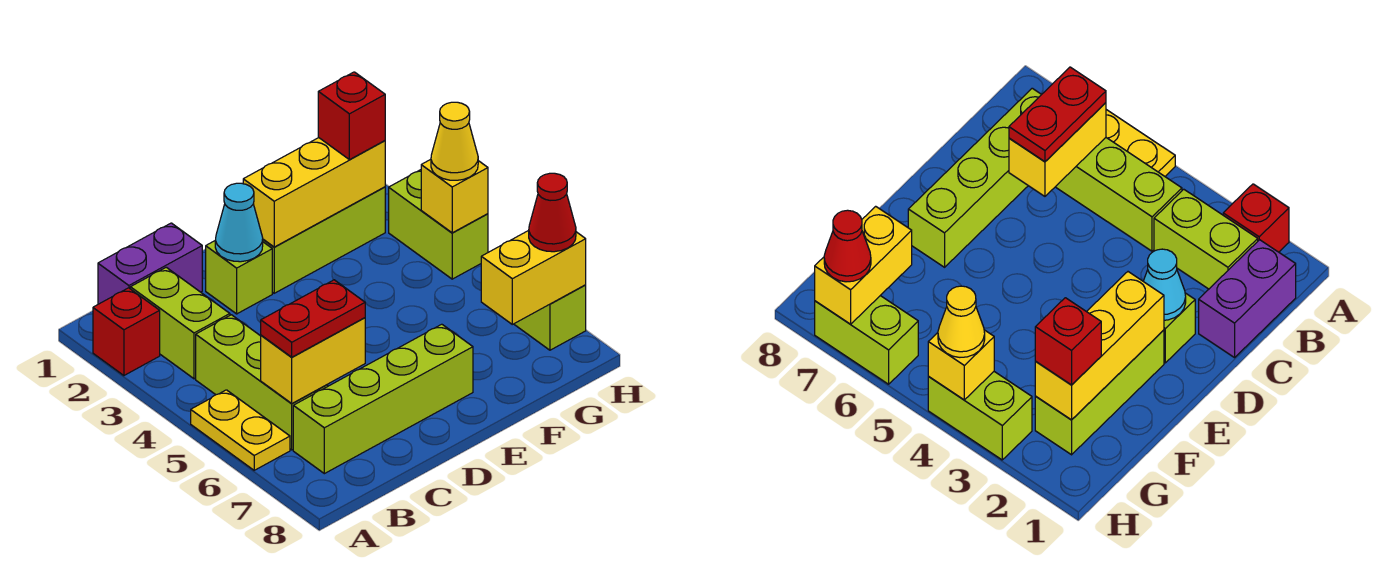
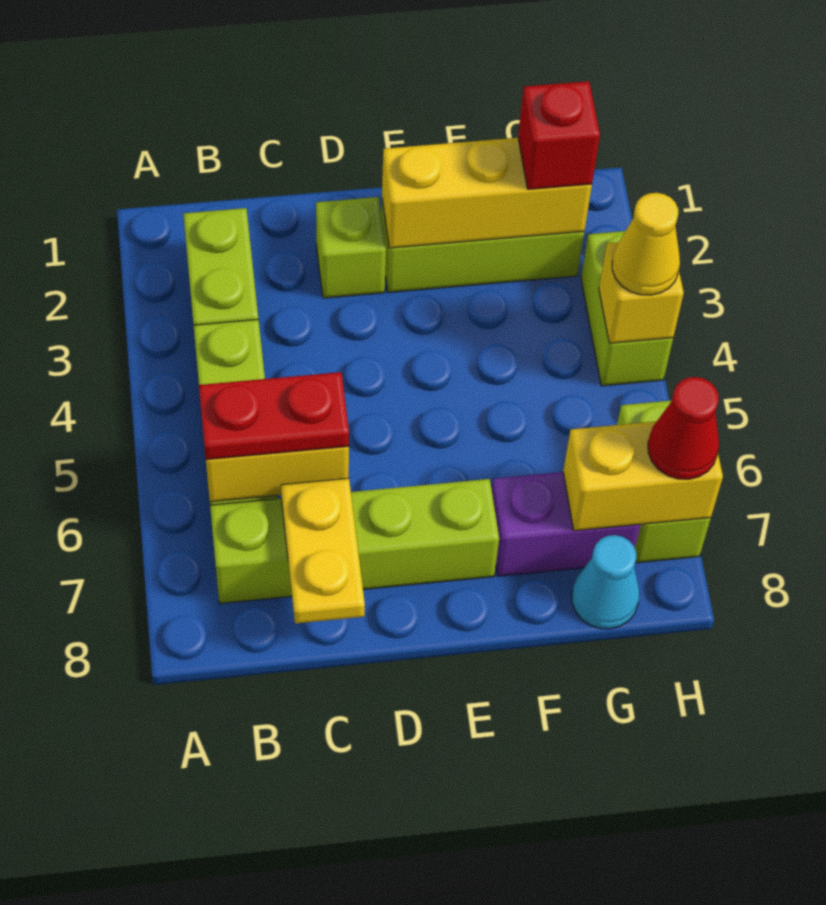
red brick A2 level 1 -> none
yellow plate A5:A6 level 1 -> yellow plate C7:C8 level 2
purple brick B1:C1 level 1 -> purple brick F7:G7 level 1
cyan cone D2 level 2 -> cyan cone G8 level 1

